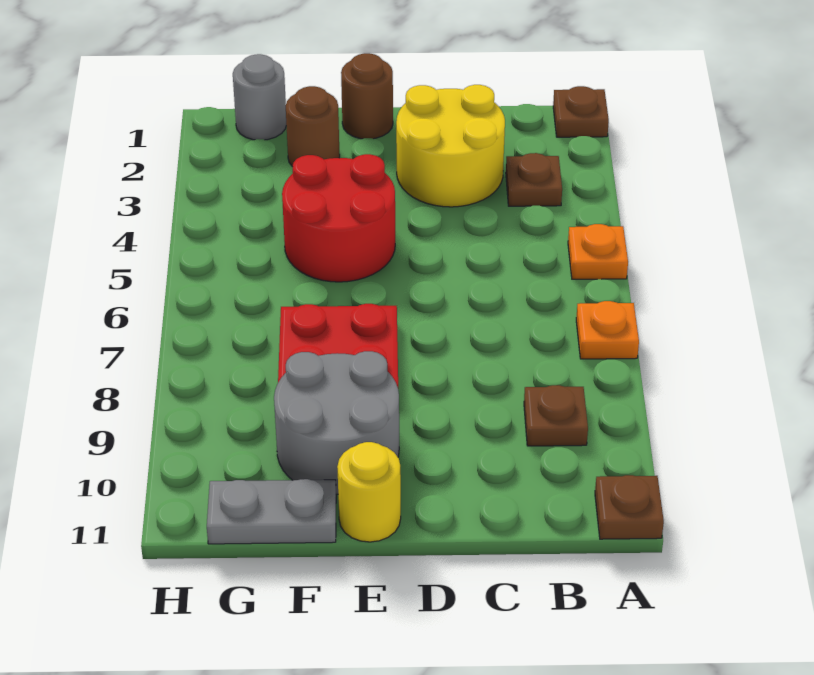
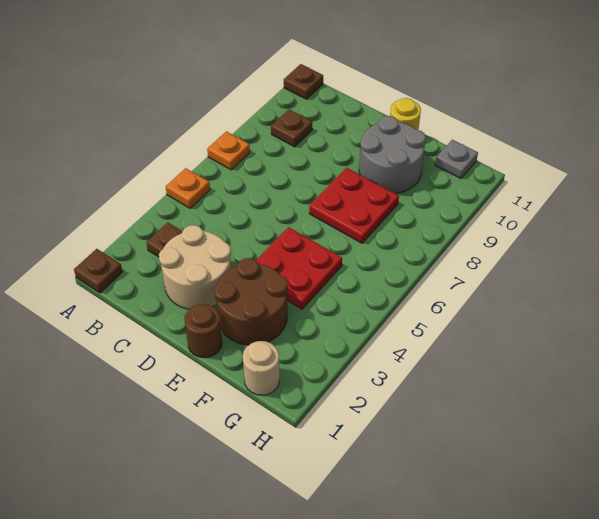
yellow round brick C2:D3 level 1 -> tan round brick C2:D3 level 1
red round brick E4:F5 level 1 -> red plate E4:F5 level 1
brown round brick F2 level 1 -> brown round brick E2:F3 level 1
grey plate F11:G11 level 1 -> grey plate G11 level 1
grey round brick G1 level 1 -> tan round brick G1 level 1

